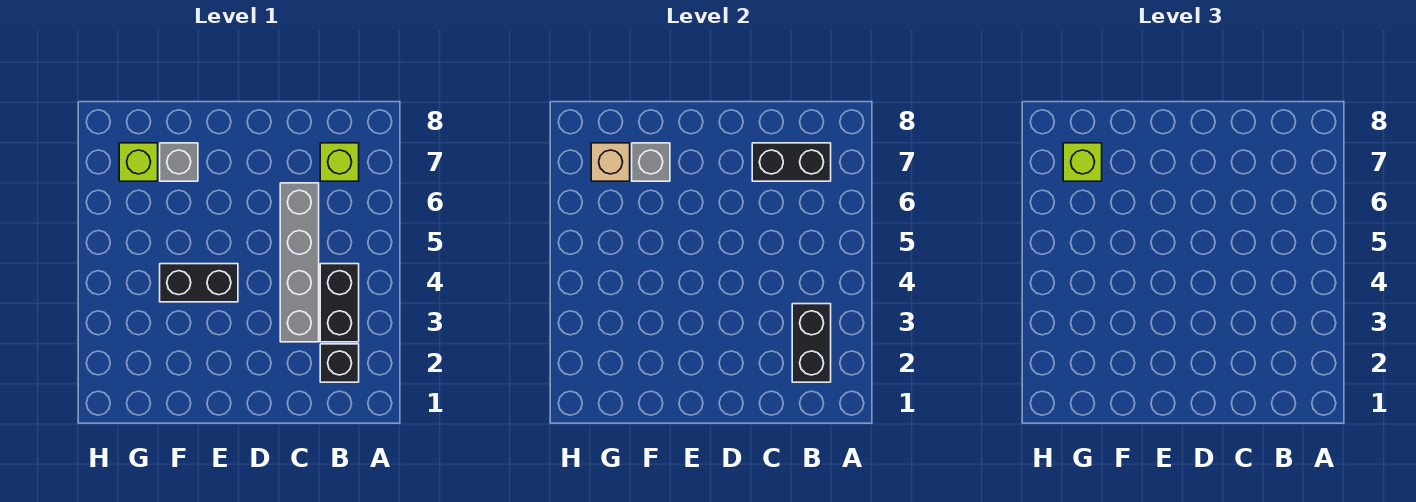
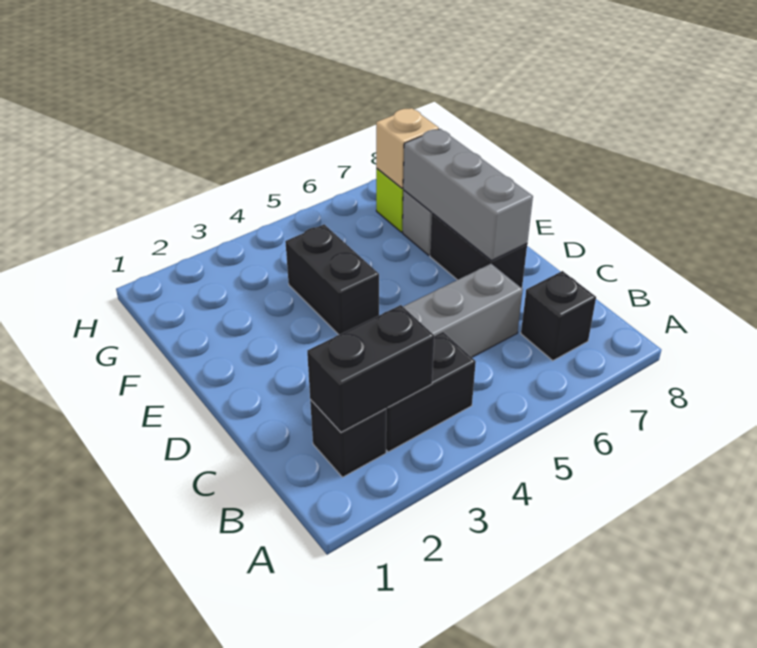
lime brick B7 level 1 -> black brick B7 level 1
black brick B7:C7 level 2 -> black brick D7:E7 level 1
grey brick F7 level 2 -> grey brick D7:F7 level 2
lime brick G7 level 3 -> none

